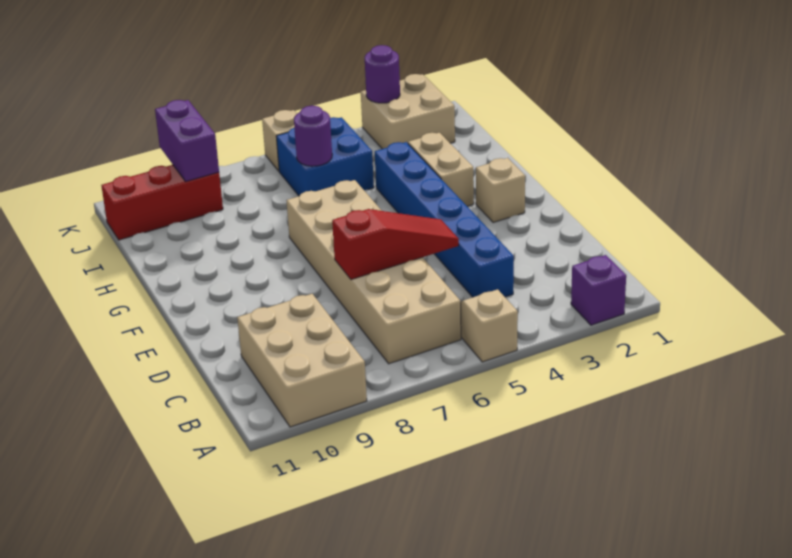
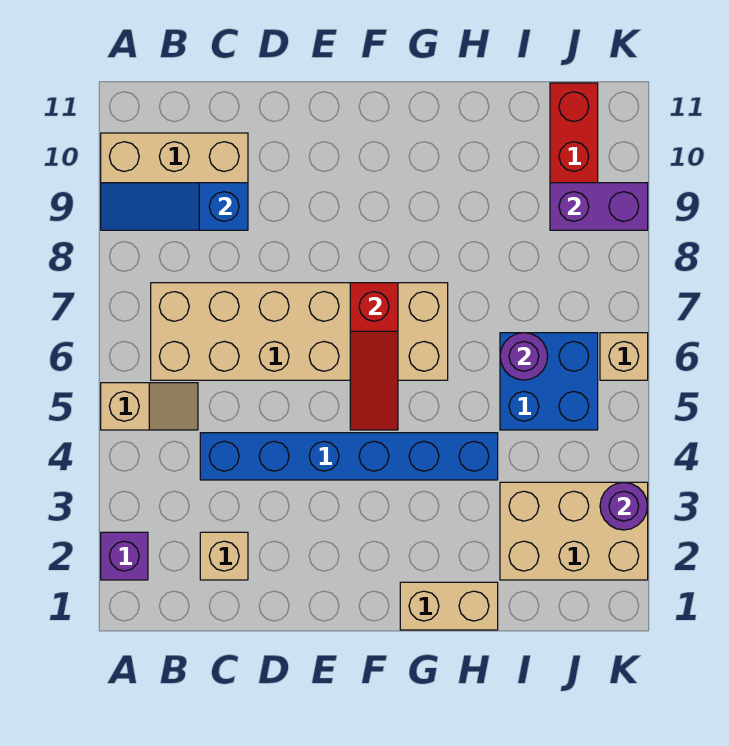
none -> blue slope A9:C9 level 2 top C
red slope D5:D7 level 2 top 7 -> red slope F5:F7 level 2 top 7
tan brick F2 level 1 -> tan brick C2 level 1
tan brick G3:H3 level 1 -> tan brick G1:H1 level 1
tan brick J2:K3 level 1 -> tan brick I2:K3 level 1

